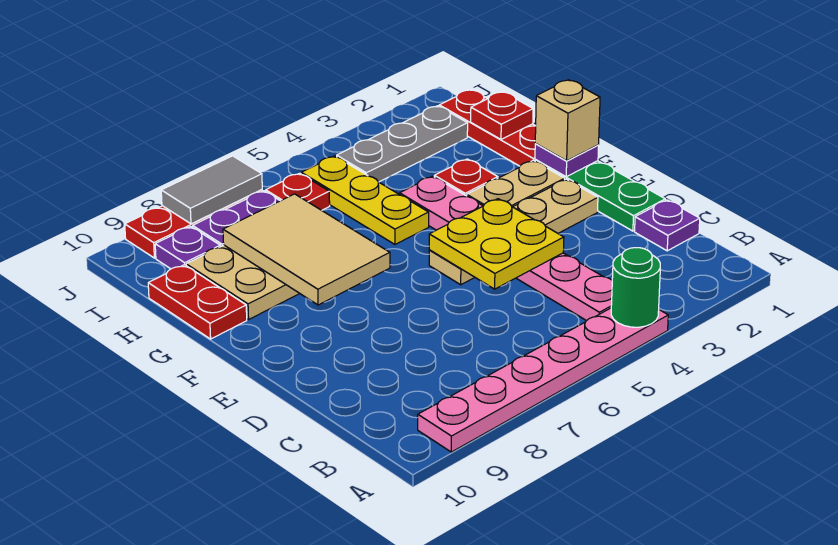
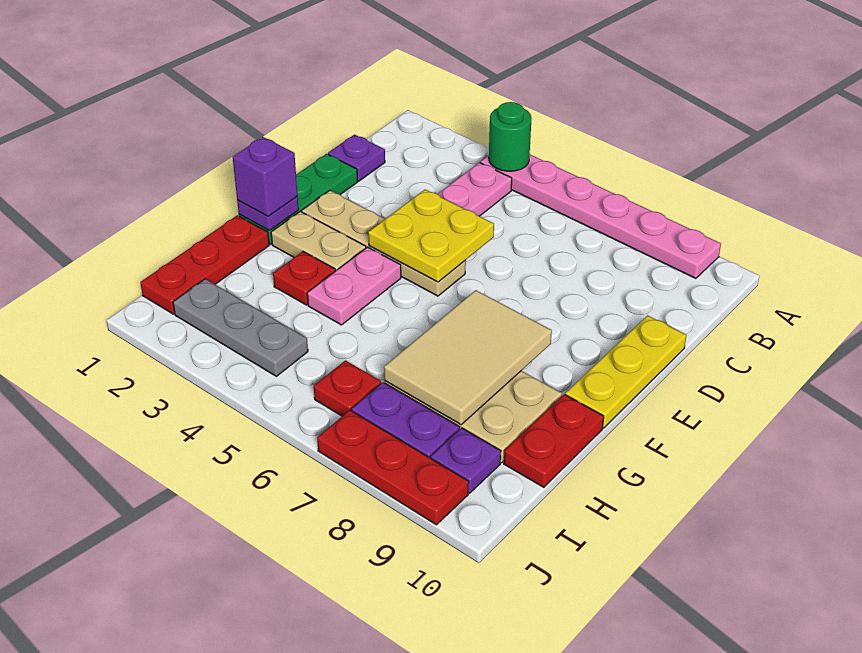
tan brick F1 level 3 -> purple brick F1 level 3
yellow plate G5:I5 level 1 -> yellow plate D10:F10 level 1
red plate H1 level 2 -> none
grey tile J7:J8 level 2 -> none

